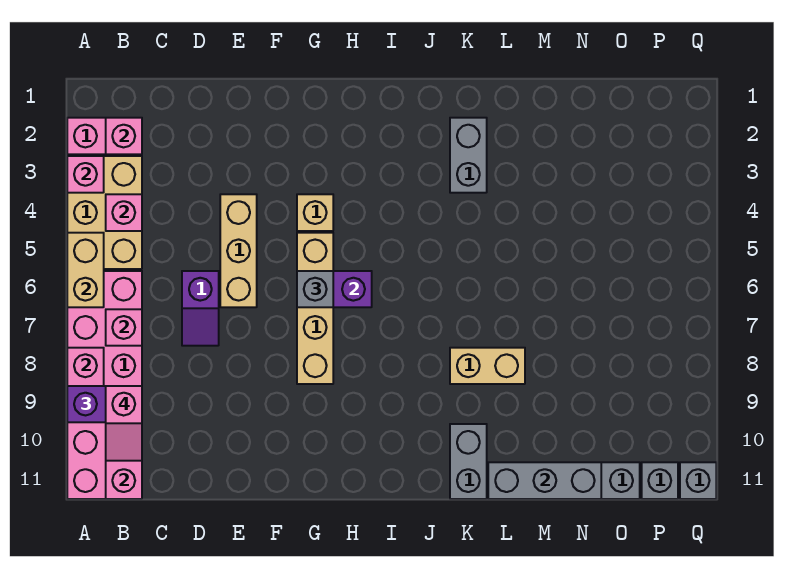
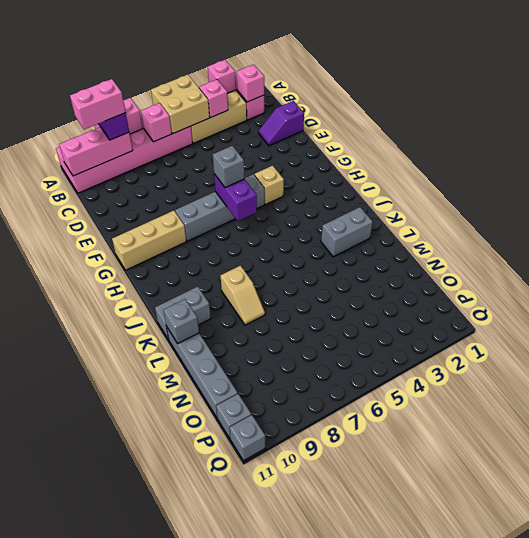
tan brick A5:A6 level 2 -> tan brick A5:B6 level 2
pink slope B9:B10 level 4 top 9 -> pink brick B9:B10 level 4
purple slope D6:D7 level 1 top 6 -> purple slope D1:D2 level 1 top 1
tan brick E4:E6 level 1 -> tan brick G9:G11 level 1
tan brick G5:G8 level 1 -> grey brick G5:G8 level 1
tan brick K8:L8 level 1 -> tan slope K8:L8 level 1 top K
grey brick L11:N11 level 2 -> grey brick L11 level 2

